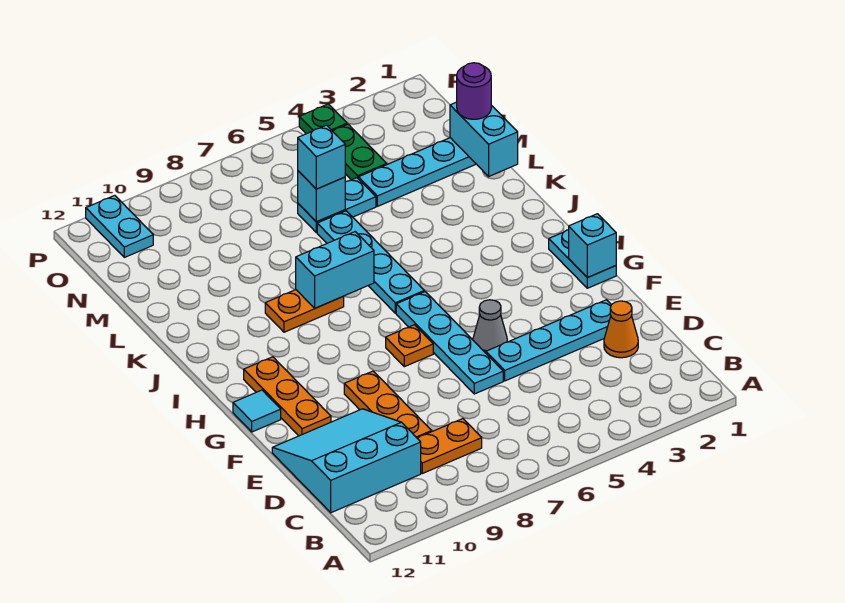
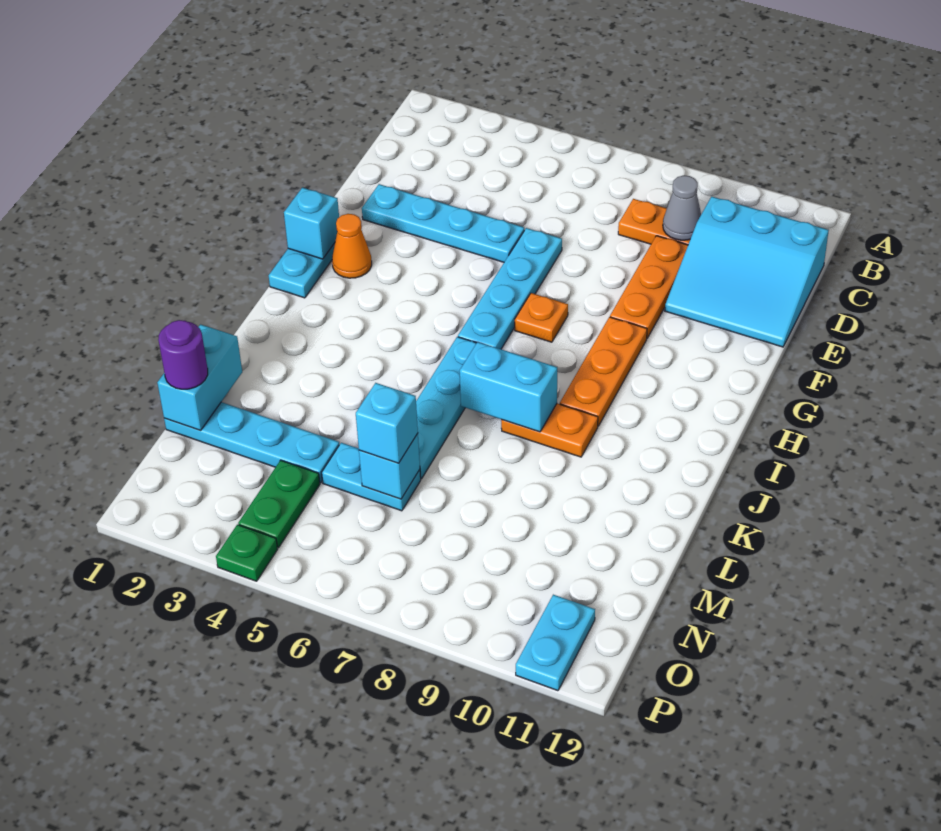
orange cone D2 level 1 -> orange cone G2 level 1
grey cone F5 level 1 -> grey cone C9 level 2
orange plate F11:H11 level 1 -> orange plate G9:I9 level 1
cyan tile G12 level 1 -> none

